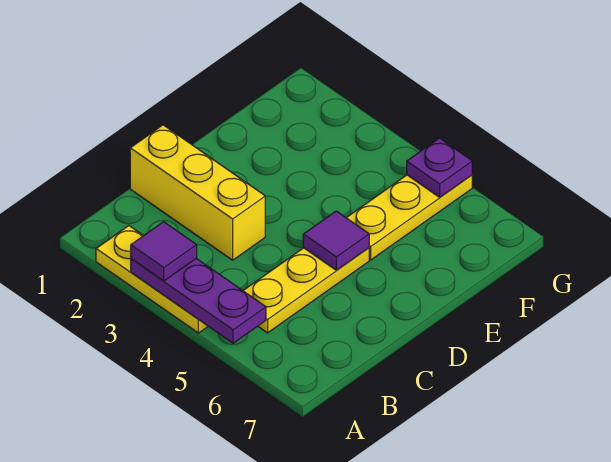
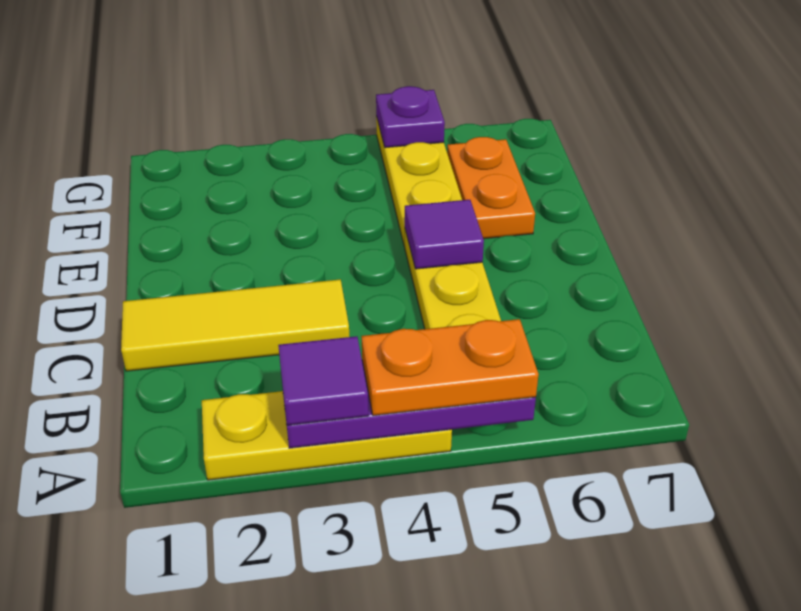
none -> orange plate A4:A5 level 3
yellow brick C1:C3 level 1 -> yellow tile C1:C3 level 1
none -> orange plate E6:F6 level 1

